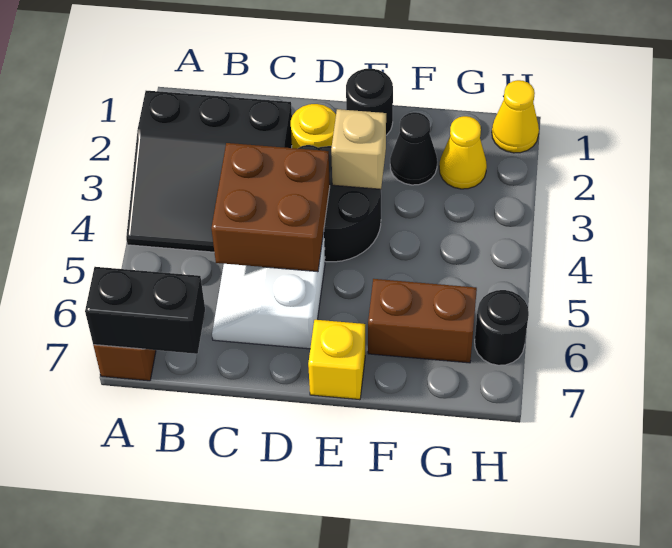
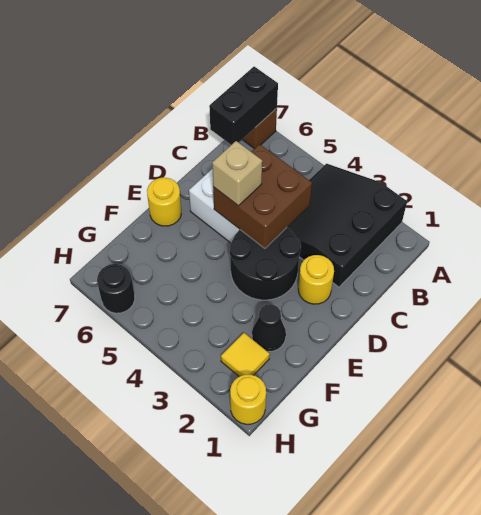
black round brick E1 level 1 -> none
tan brick E3 level 2 -> tan brick D5 level 3
yellow brick E7 level 1 -> yellow round brick E7 level 1
brown brick F6:G6 level 1 -> none
yellow cone G2 level 1 -> yellow tile G2 level 1
yellow cone H1 level 1 -> yellow round brick H1 level 1

